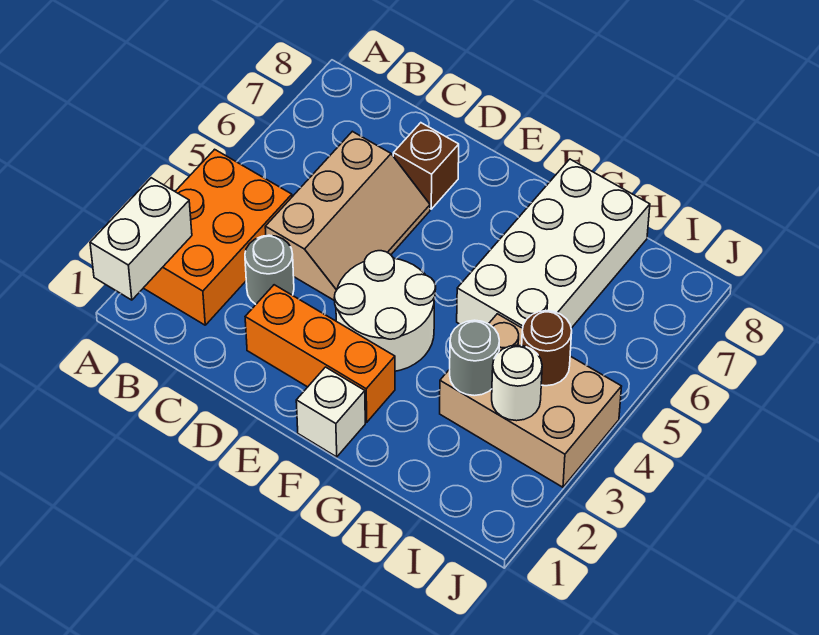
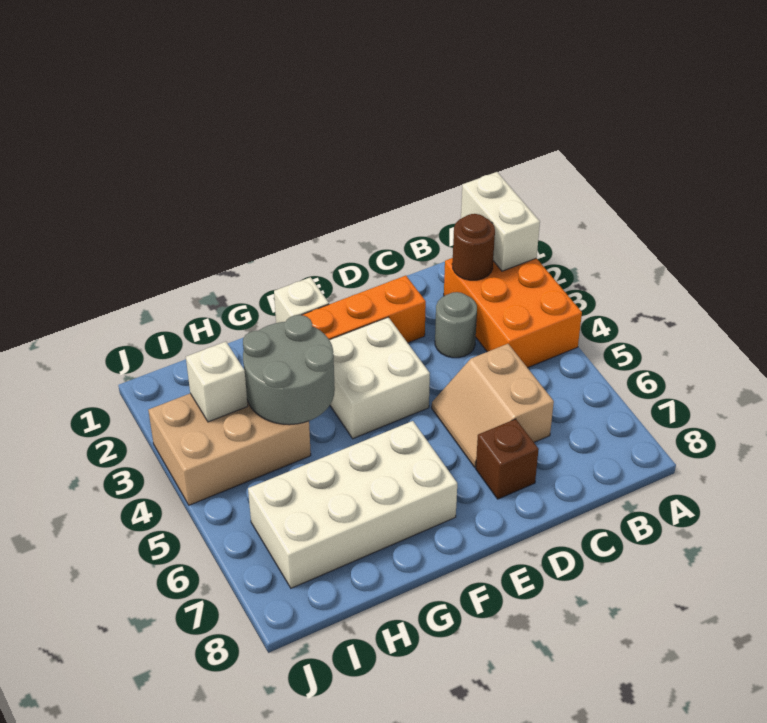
tan slope C4:D6 level 1 top C -> tan slope C5:D6 level 1 top C
white round brick E3:F4 level 1 -> white brick E3:F4 level 1
white brick G5:H8 level 1 -> white brick F6:I7 level 1
grey round brick H3 level 2 -> grey round brick G3:H4 level 2
white round brick I3 level 2 -> white brick I3 level 2
brown round brick I4 level 2 -> brown round brick B2 level 2

